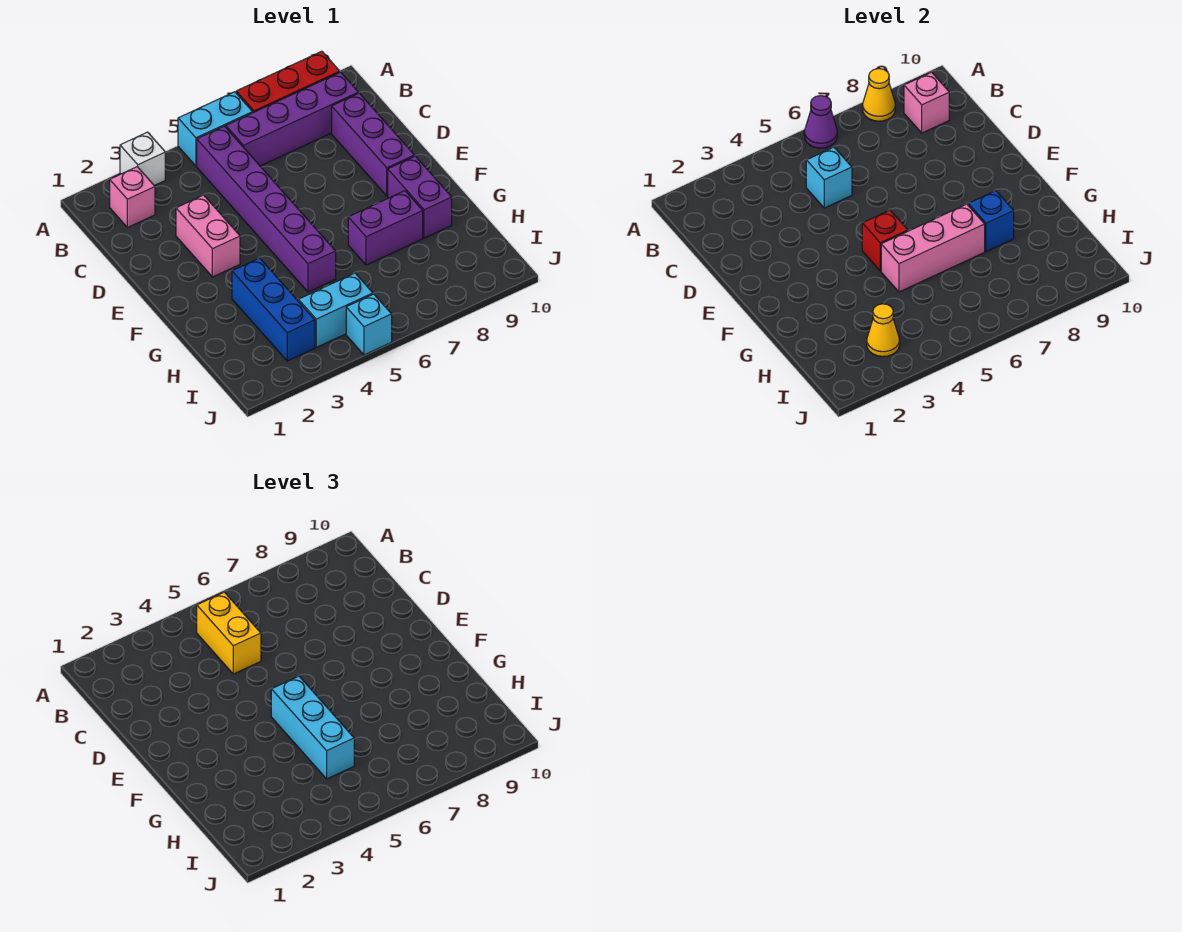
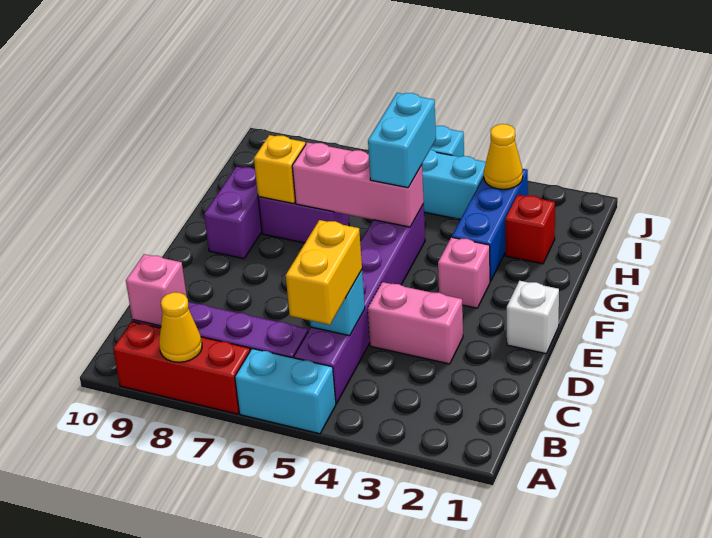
white brick A3 level 1 -> white brick E1 level 1
purple cone A6 level 2 -> none
pink brick B2 level 1 -> pink brick F3 level 1
purple brick C9:E9 level 1 -> none
pink brick D3:E3 level 1 -> pink brick D3:D4 level 1
red brick F5 level 2 -> red brick H2 level 1
cyan brick F5:H5 level 3 -> cyan brick G5:H5 level 3
blue brick G8 level 2 -> yellow brick G8 level 2

